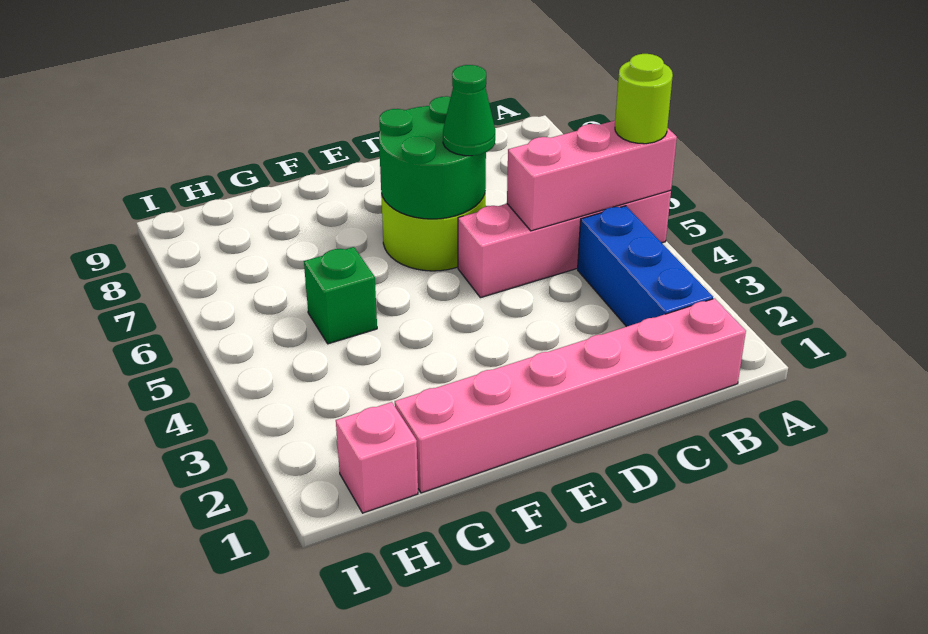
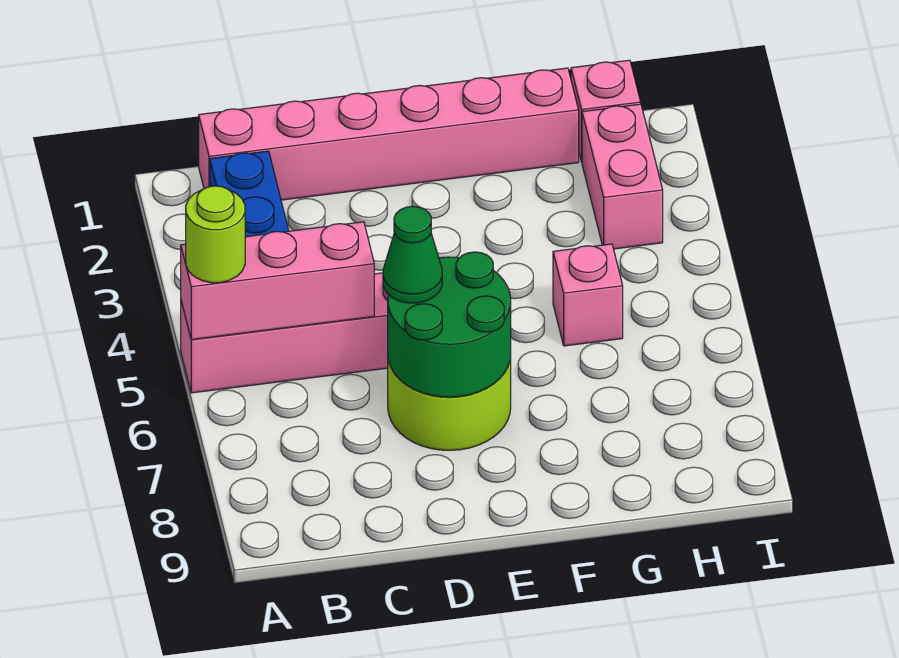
green brick G5 level 1 -> pink brick G5 level 1
none -> pink brick H2:H3 level 1

